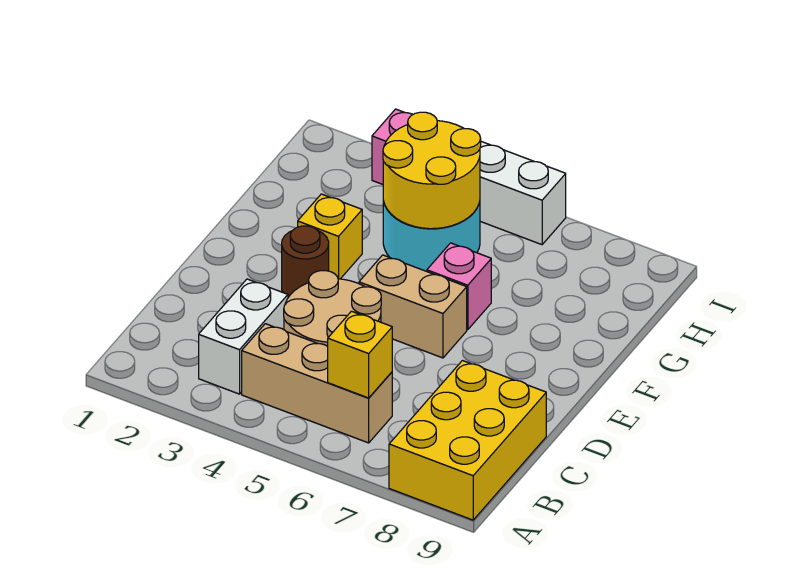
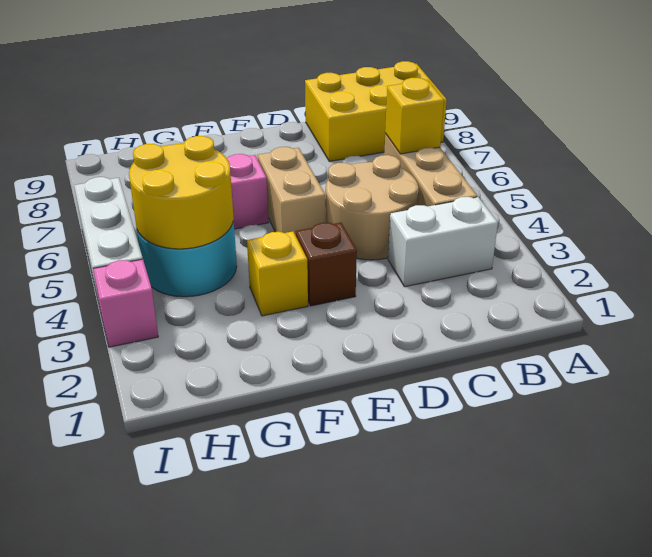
brown round brick E3 level 1 -> brown brick E3 level 1

